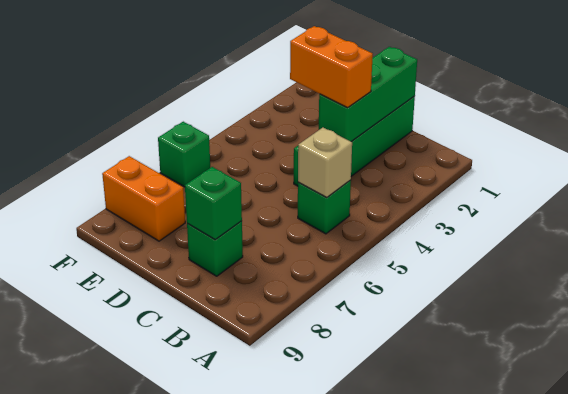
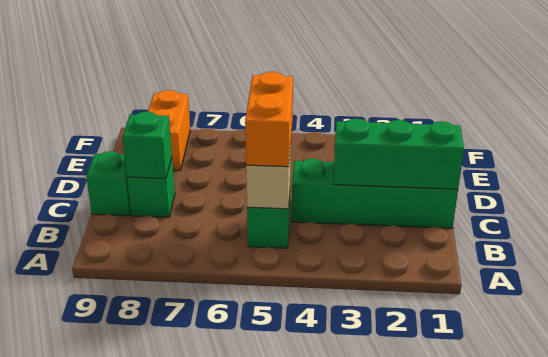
orange brick C3:D3 level 3 -> orange brick B5:C5 level 3
green brick F6 level 1 -> green brick C9 level 1

